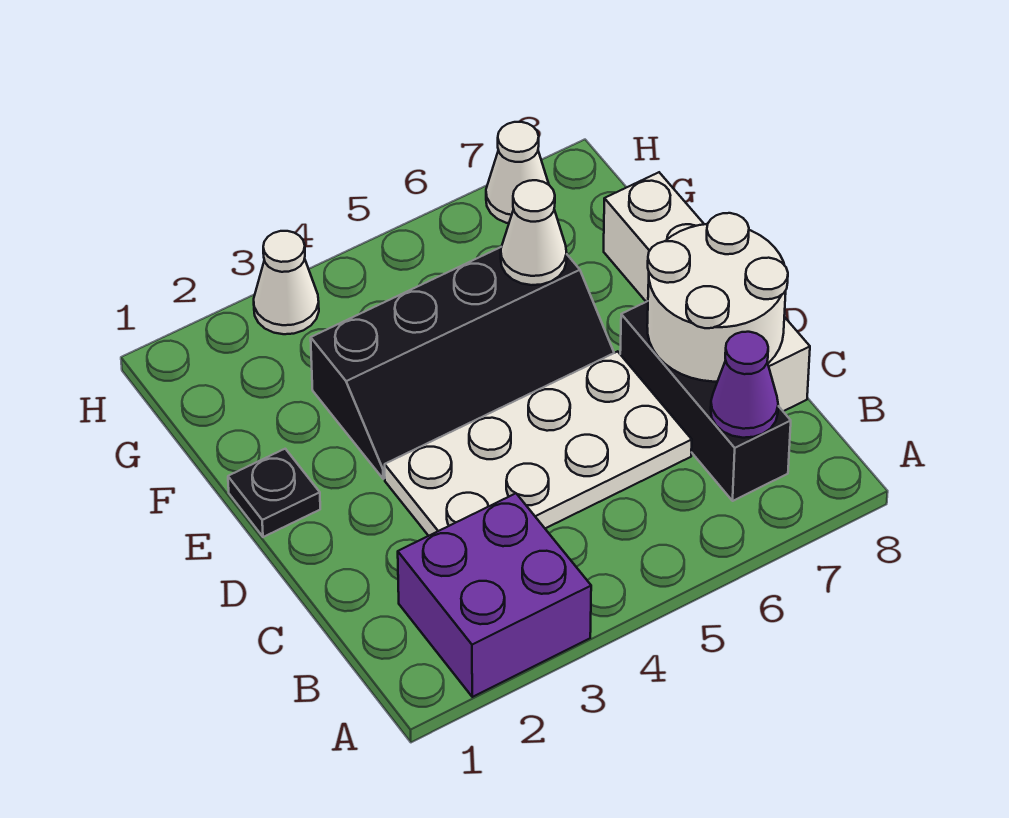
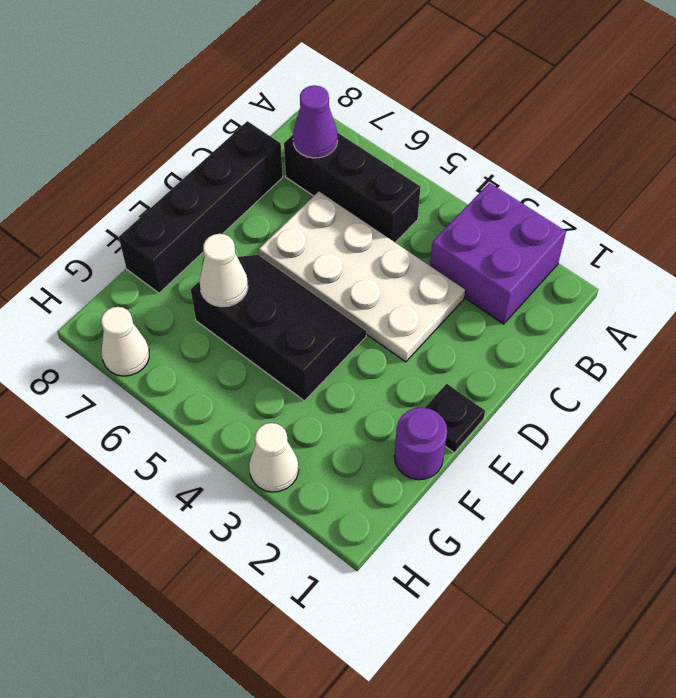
black brick B7:D7 level 1 -> black brick B5:B7 level 1
white round brick C7:D8 level 2 -> none
white brick C8:F8 level 1 -> black brick C8:F8 level 1
black slope E3:F6 level 1 top F -> black slope E4:F6 level 1 top F
none -> purple round brick F1 level 1

